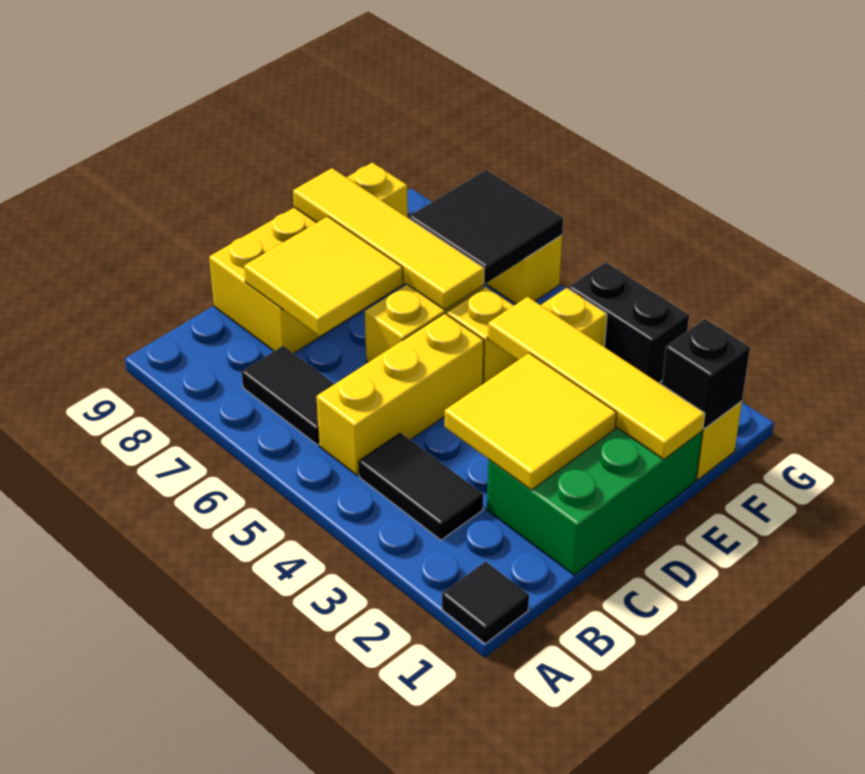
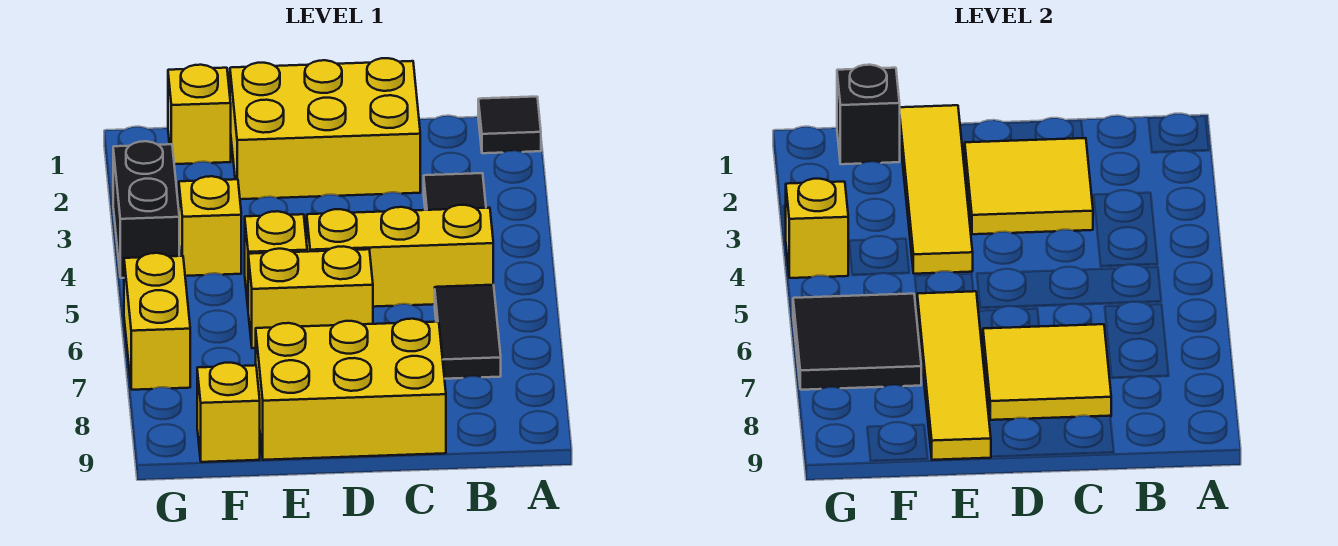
green brick C1:E2 level 1 -> yellow brick C1:E2 level 1
none -> yellow brick G4 level 2

